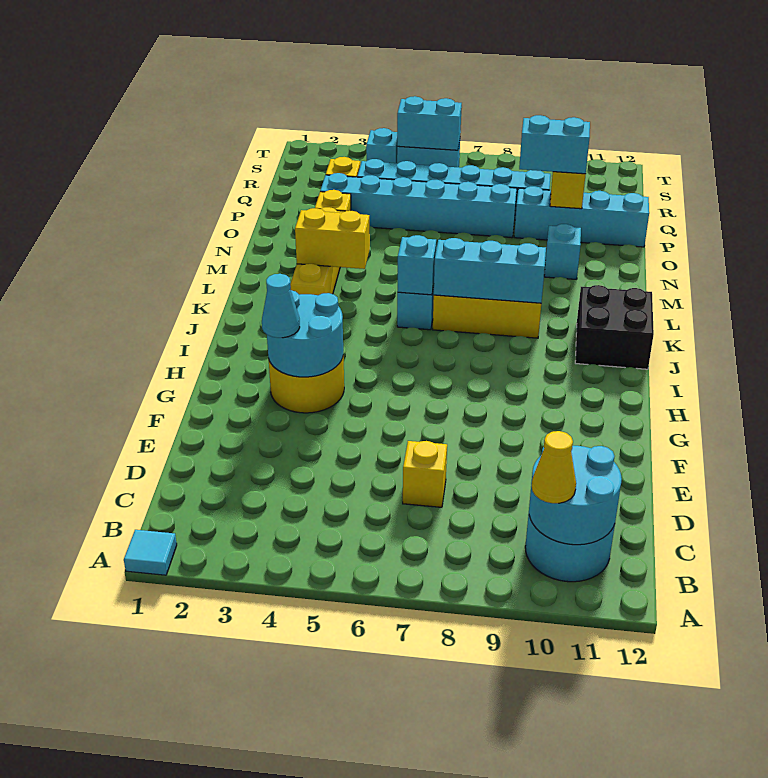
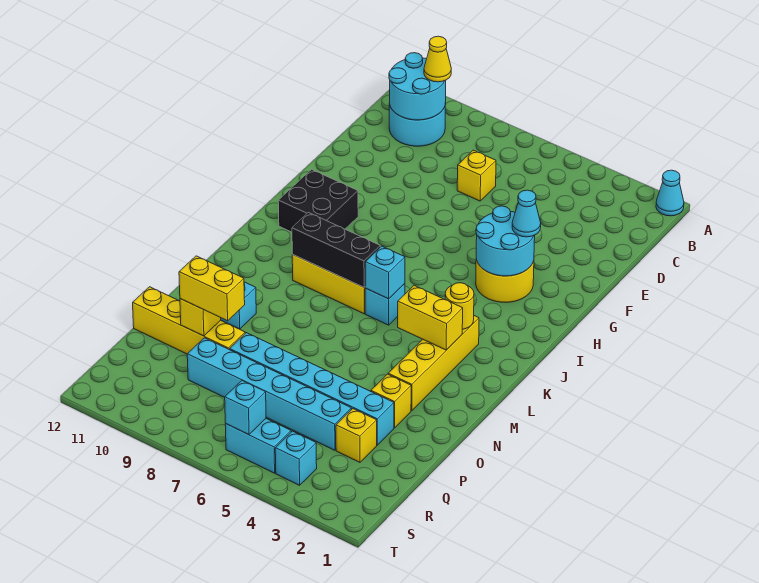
cyan tile A1 level 1 -> cyan cone A1 level 1
black brick J11:K12 level 1 -> black brick H10:I11 level 1
none -> yellow round brick K3 level 2
cyan brick K7:K9 level 2 -> black brick K7:K9 level 2
cyan brick P9:P12 level 1 -> yellow brick P9:P12 level 1
cyan brick P9:P10 level 3 -> yellow brick P9:P10 level 3
cyan brick S5:S6 level 2 -> cyan brick S6 level 2

